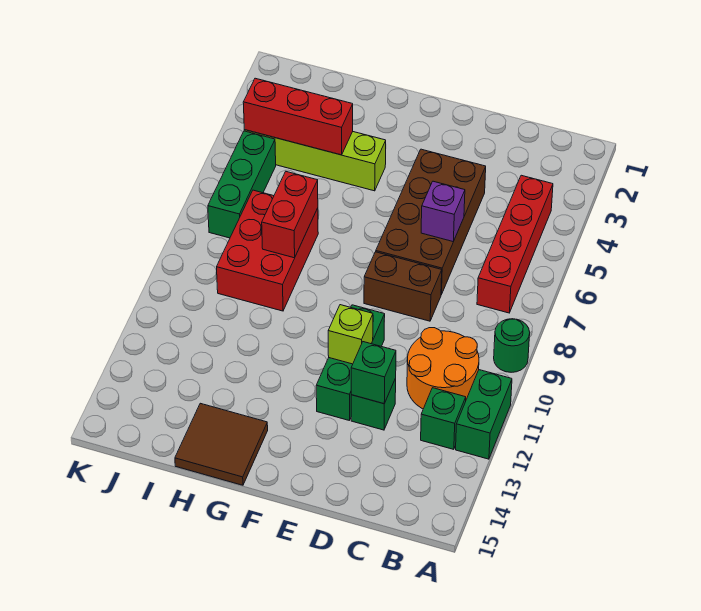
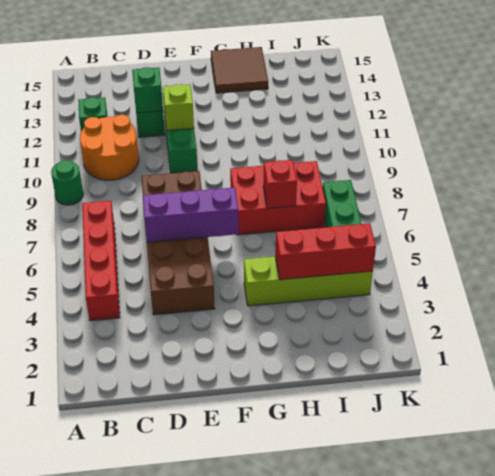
green brick A11:A12 level 1 -> none
purple brick D6 level 2 -> purple brick D6:F6 level 2
red brick H7:I9 level 1 -> red brick G7:I8 level 1
red brick H7:H8 level 2 -> red brick H7 level 2

